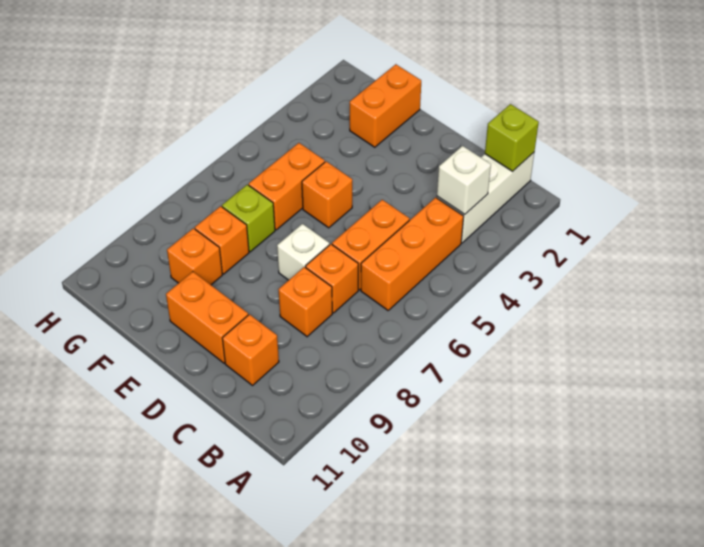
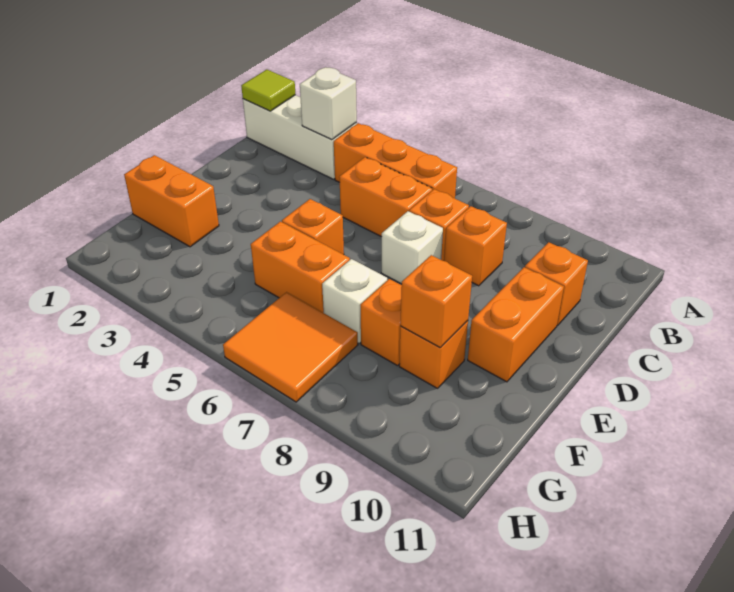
lime brick B1 level 2 -> lime tile B1 level 2
lime brick F7 level 1 -> white brick F7 level 1
none -> orange brick F9 level 2
none -> orange tile G6:H7 level 1

